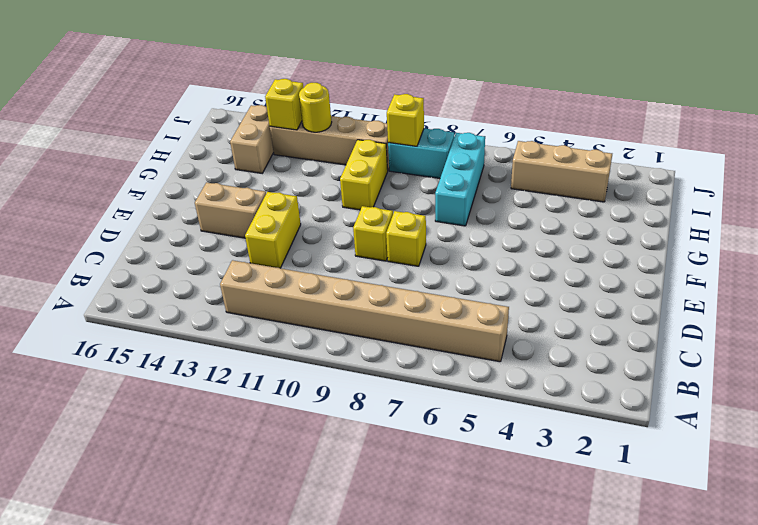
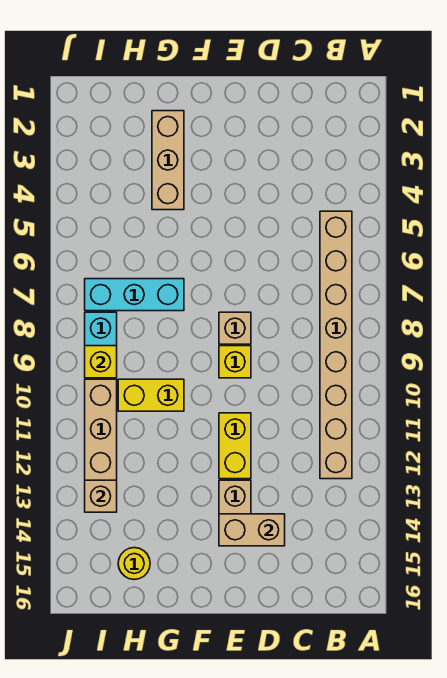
yellow brick D12:E12 level 1 -> yellow brick E11:E12 level 1
yellow brick E8 level 1 -> tan brick E8 level 1
tan brick H14:I14 level 1 -> tan brick D14:E14 level 2
tan brick I3:I5 level 1 -> tan brick G2:G4 level 1
yellow round brick I12 level 2 -> yellow round brick H15 level 1
yellow brick I13 level 2 -> tan brick I13 level 2

